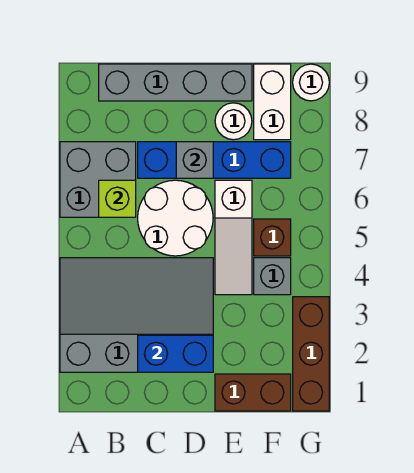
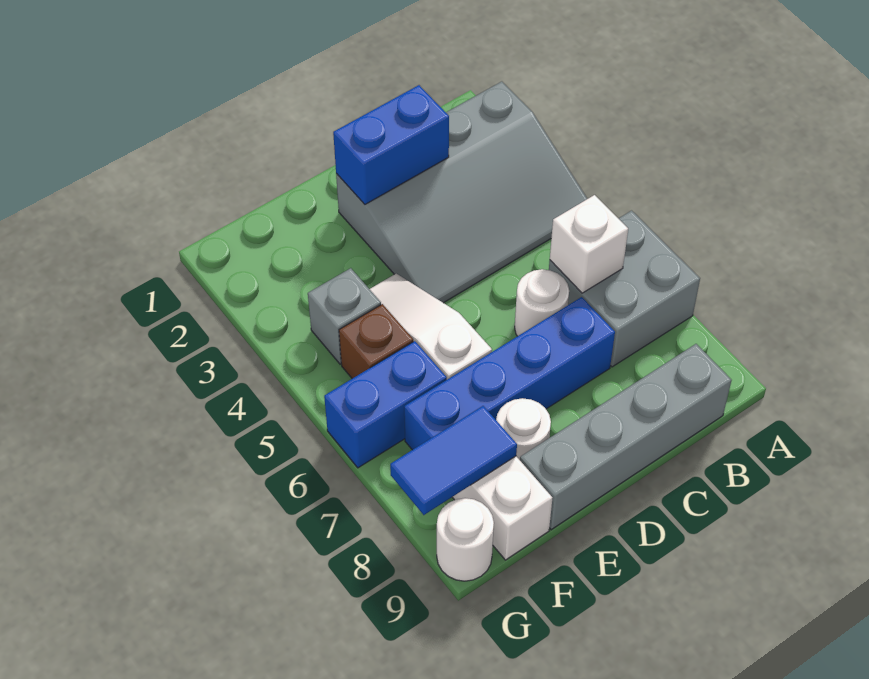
lime brick B6 level 2 -> white brick B6 level 2
white round brick C5:D6 level 1 -> white round brick C6 level 1
grey brick D7 level 2 -> none
brown brick E1:F1 level 1 -> none
none -> blue brick F6:G6 level 1
none -> blue tile F8:G8 level 2
brown brick G1:G3 level 1 -> none

